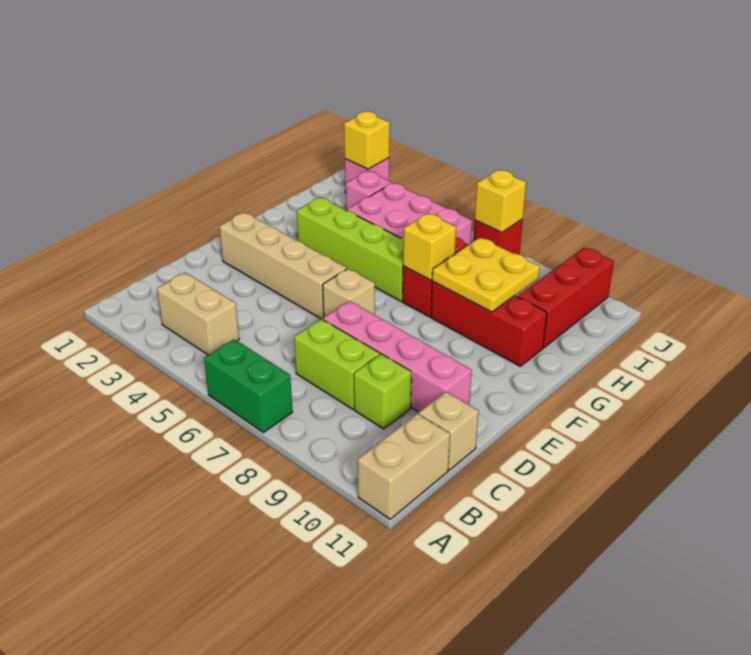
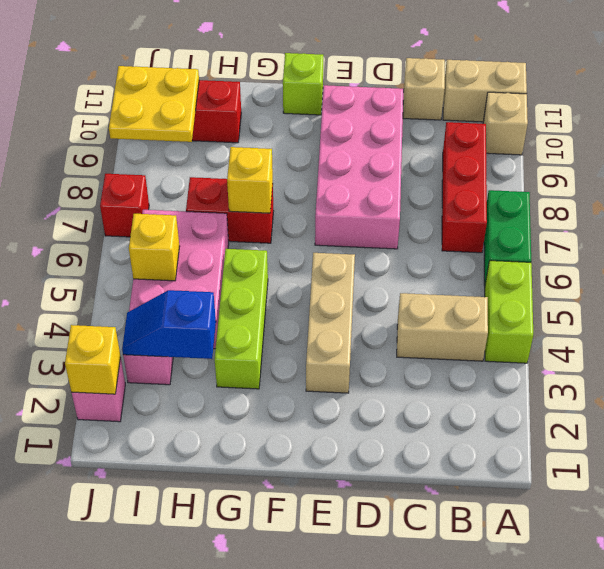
tan brick B3:B4 level 1 -> tan brick B4:C4 level 1
lime brick C7:C8 level 1 -> lime brick A4:A5 level 1
lime brick C9 level 1 -> lime brick F11 level 1
pink brick D7:D10 level 1 -> pink brick D7:E10 level 1
tan brick E2:E5 level 1 -> tan brick E3:E5 level 1
tan brick E6 level 1 -> tan brick A10 level 1
lime brick G3:G6 level 1 -> lime brick G3:G5 level 1
red brick G8:G10 level 1 -> red brick B7:B9 level 1
yellow plate G8:H9 level 2 -> yellow plate I9:J10 level 2
none -> blue slope H3:I3 level 2 top H
yellow brick J7 level 2 -> yellow brick I5 level 2

